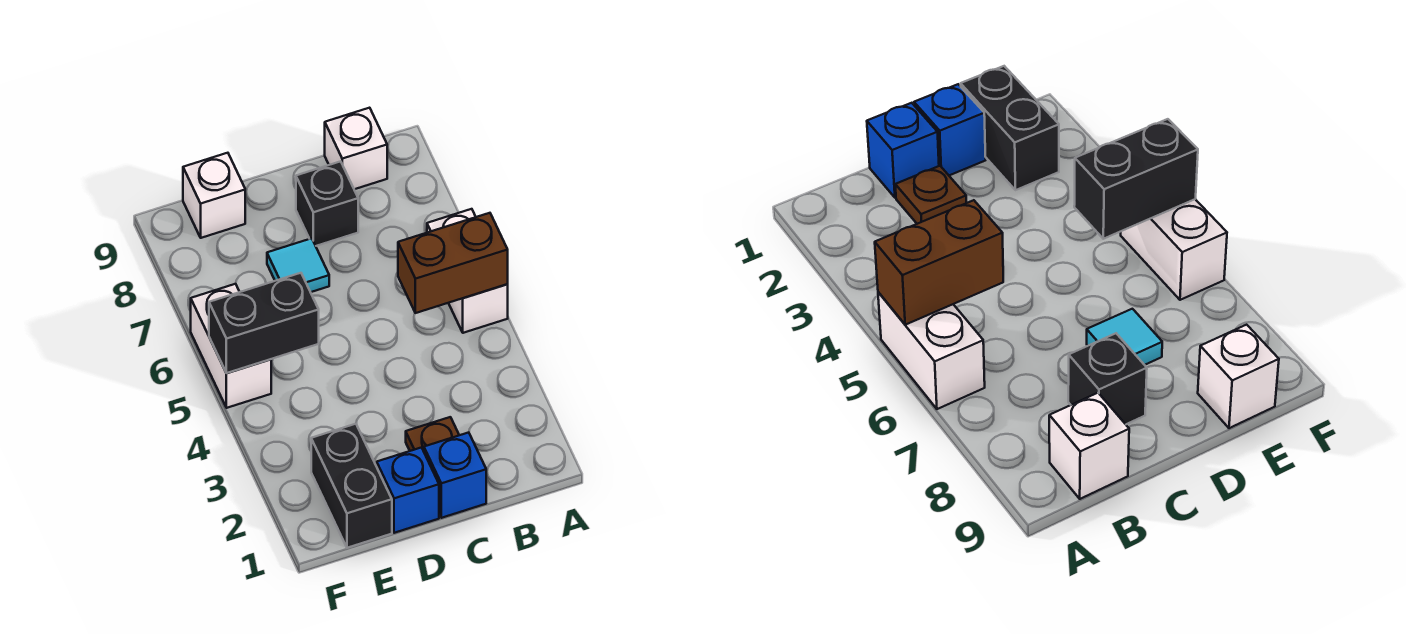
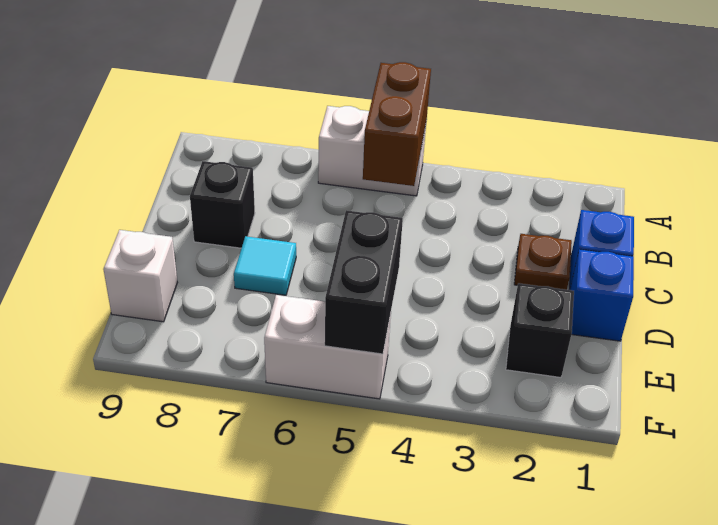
white brick B9 level 1 -> none
black brick E1:E2 level 1 -> black brick E2 level 1

